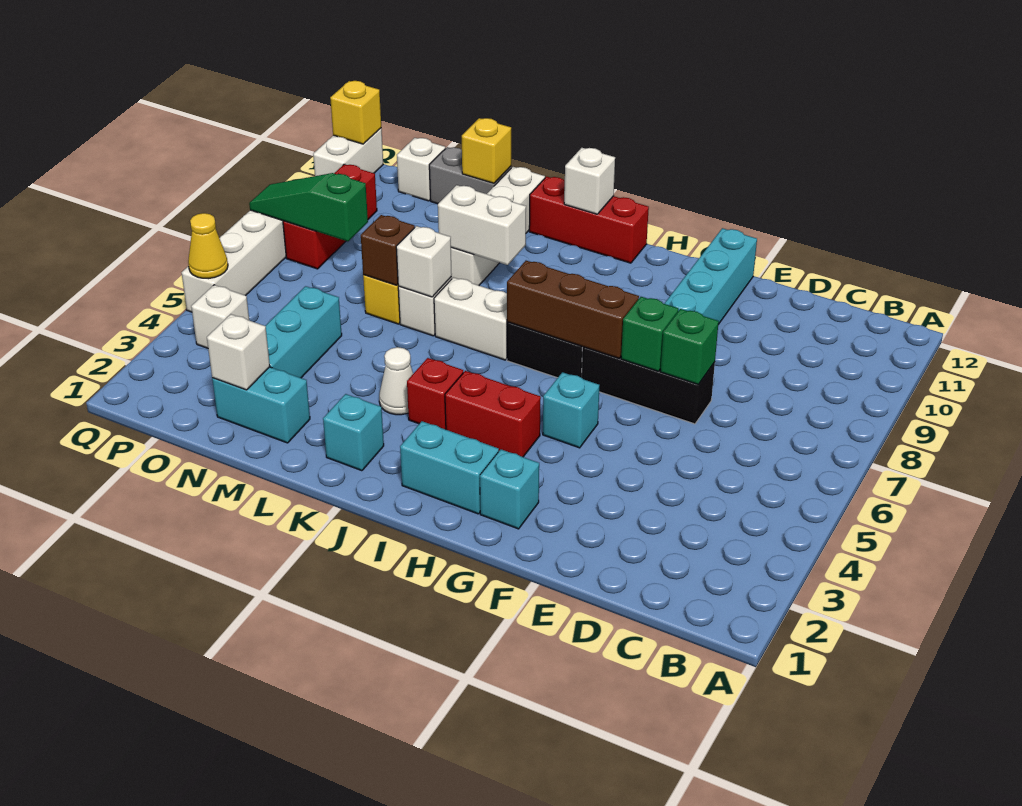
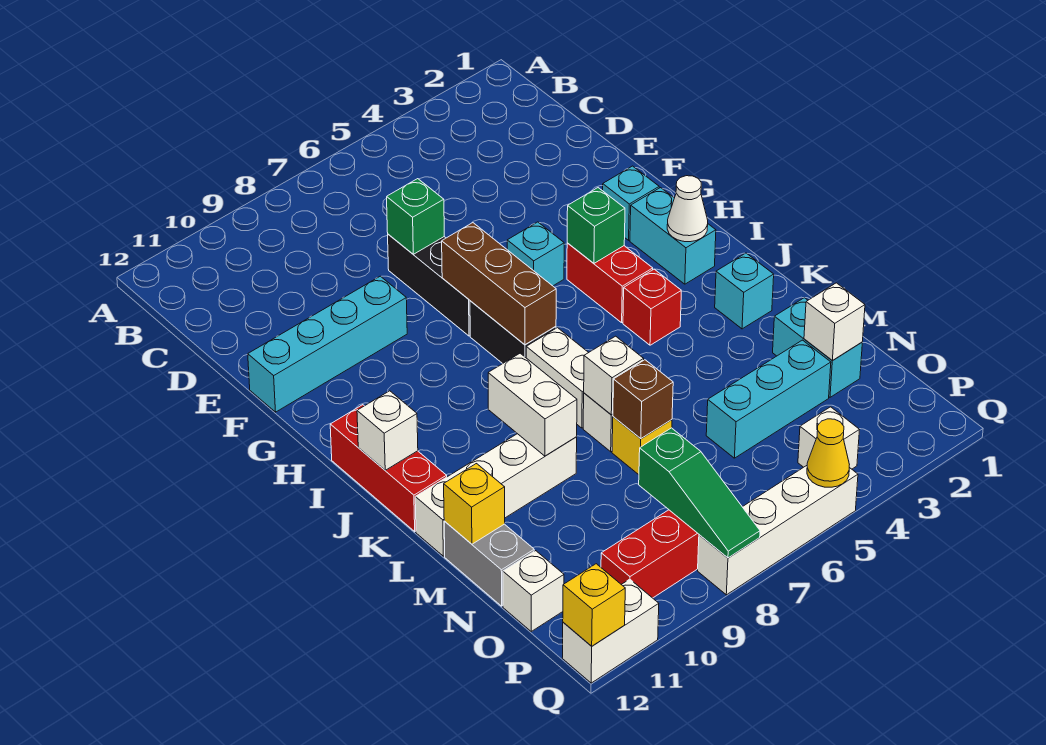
green brick F7 level 2 -> green brick H4 level 2
white cone K4 level 1 -> white cone I2 level 2

